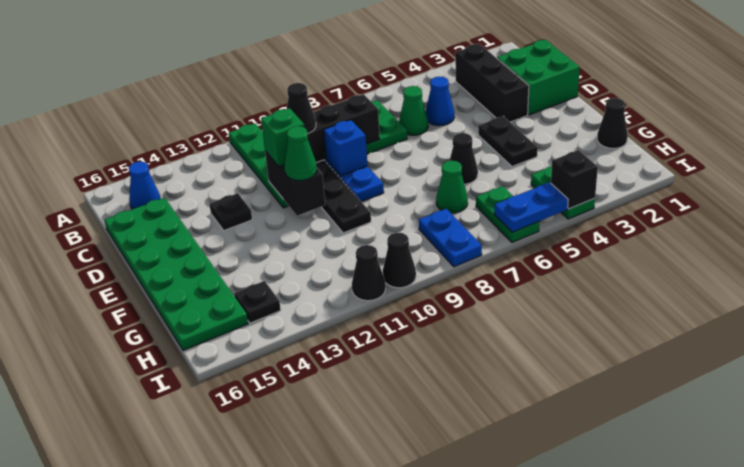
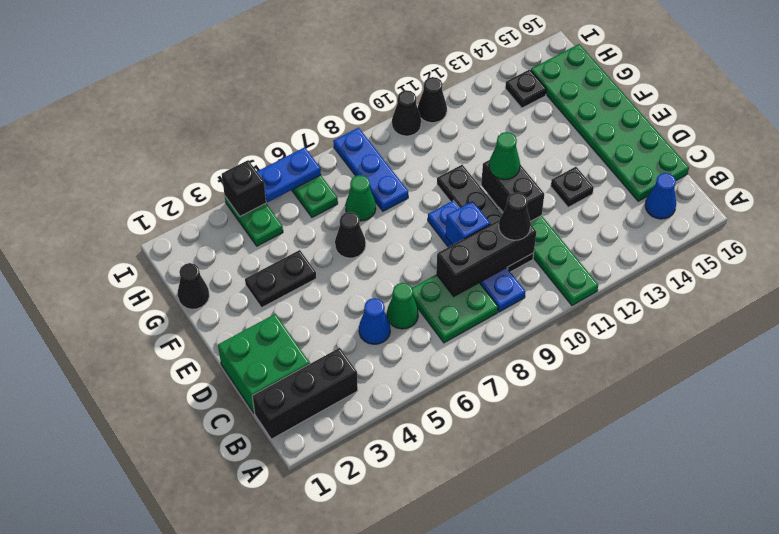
black brick B3:D3 level 1 -> black brick B1:B3 level 1
green brick D11 level 3 -> none
black plate E4:F4 level 1 -> black plate F3:F4 level 1
blue plate H8:I8 level 1 -> blue plate G8:I8 level 1

